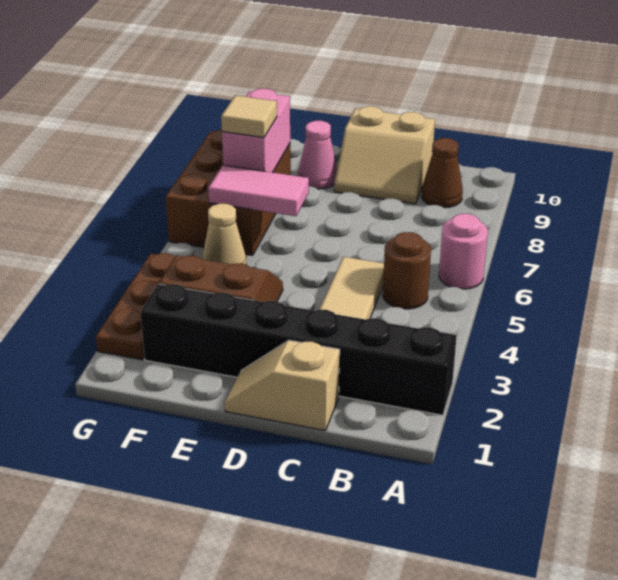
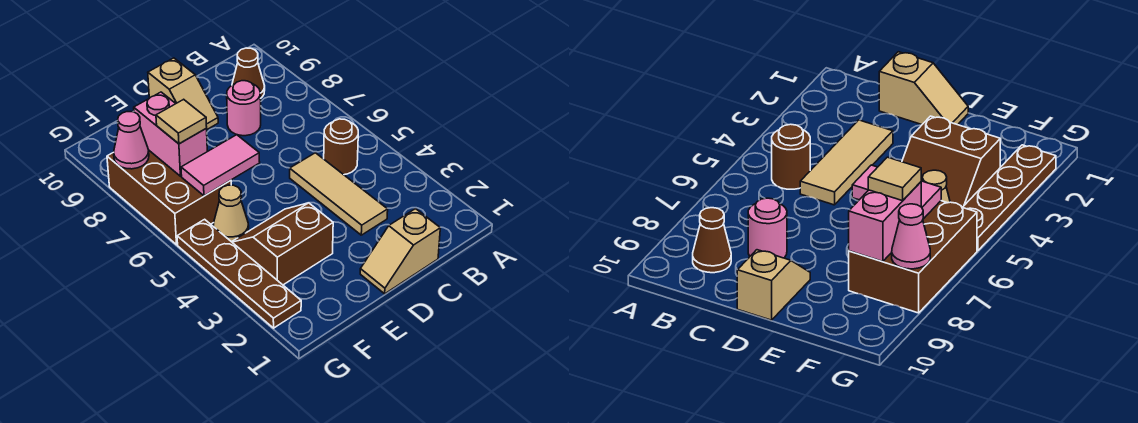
black brick A2:F2 level 1 -> none
pink round brick A6 level 1 -> pink round brick C8 level 1
tan slope C9:D10 level 1 top 10 -> tan slope D9:D10 level 1 top 10
pink cone E9 level 1 -> pink cone G8 level 2
brown plate G2:G4 level 1 -> brown plate G2:G5 level 1

